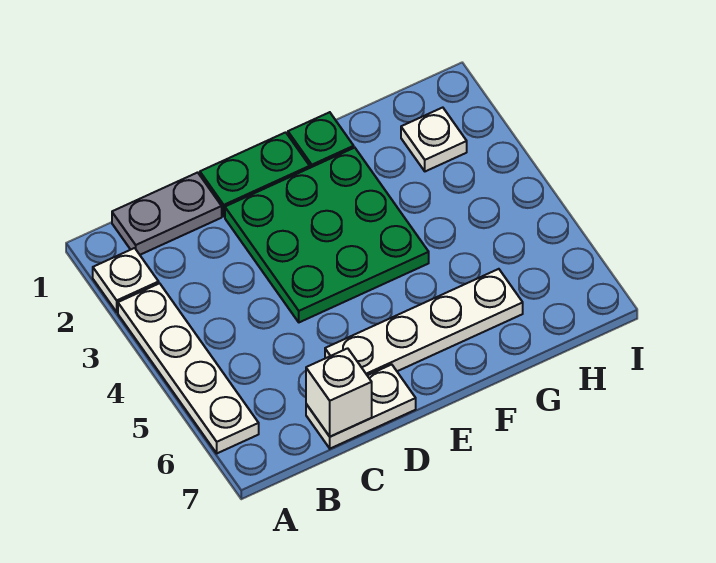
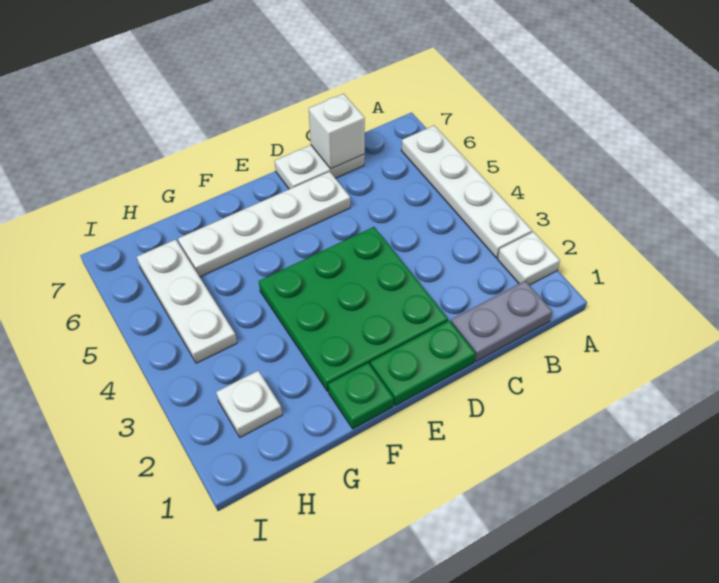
none -> white plate H4:H6 level 1

